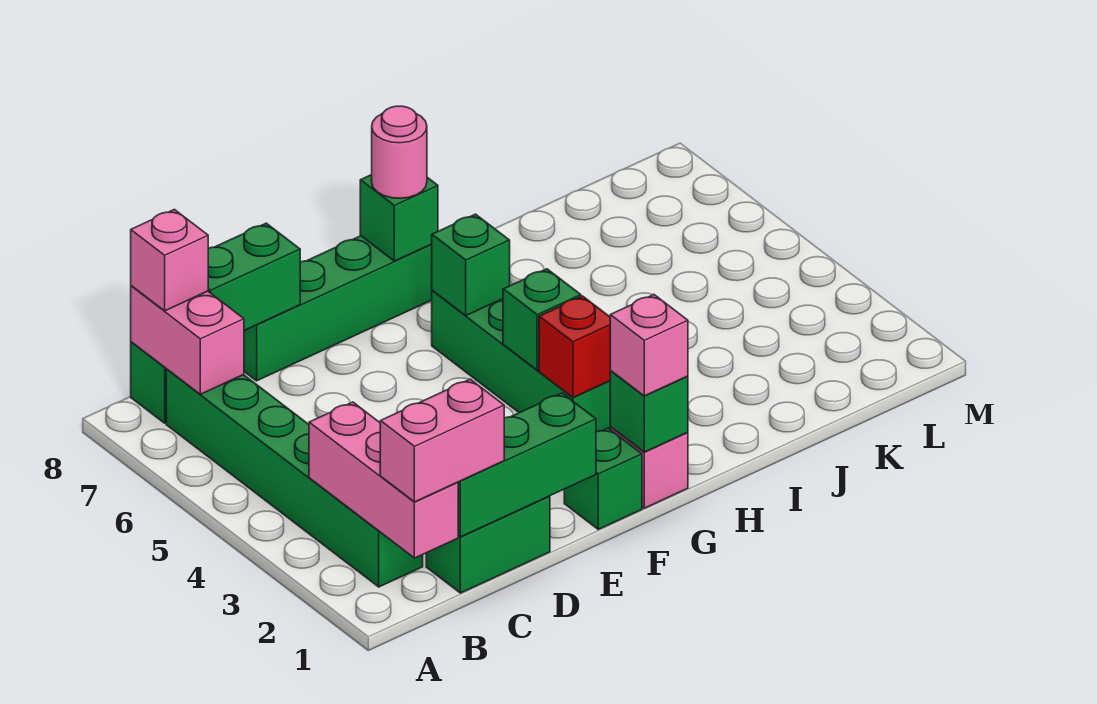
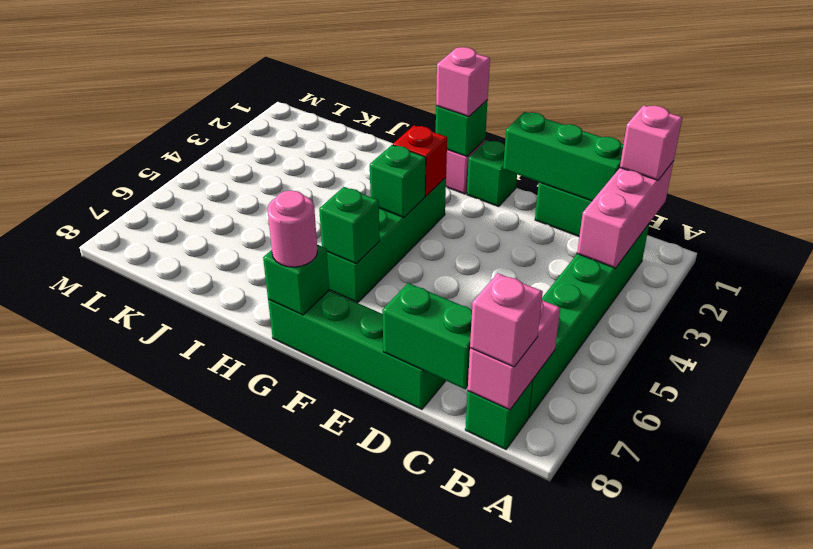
pink brick B1:C1 level 3 -> pink brick B1 level 3

